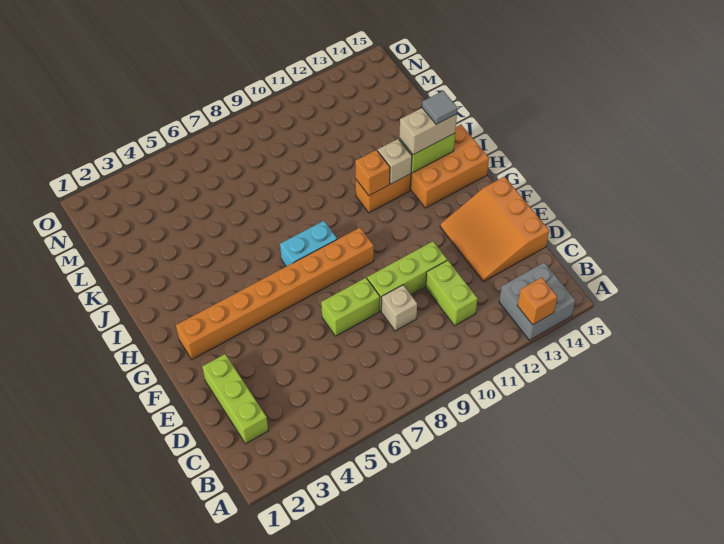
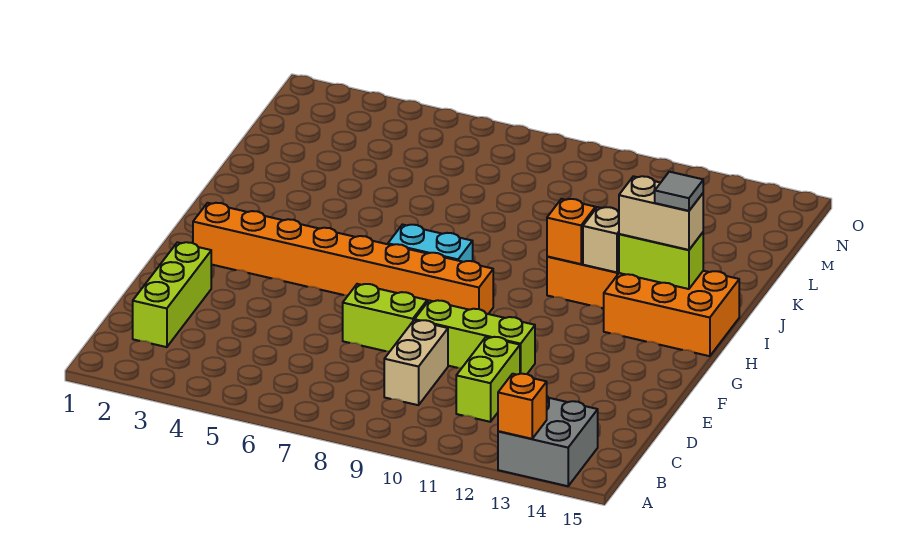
tan brick D9 level 1 -> tan brick C9:D9 level 1
orange slope D13:F15 level 1 top 15 -> none

